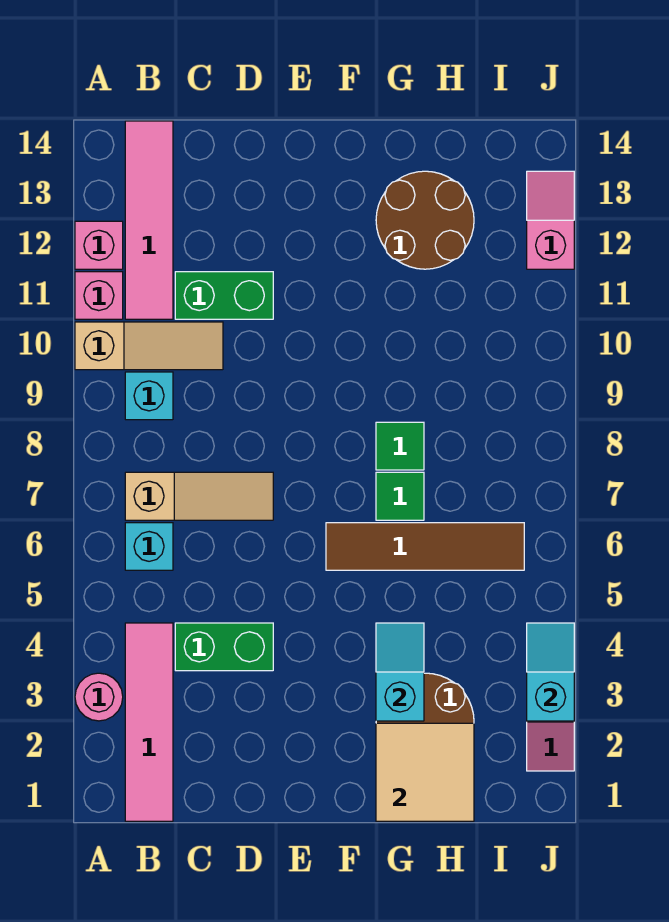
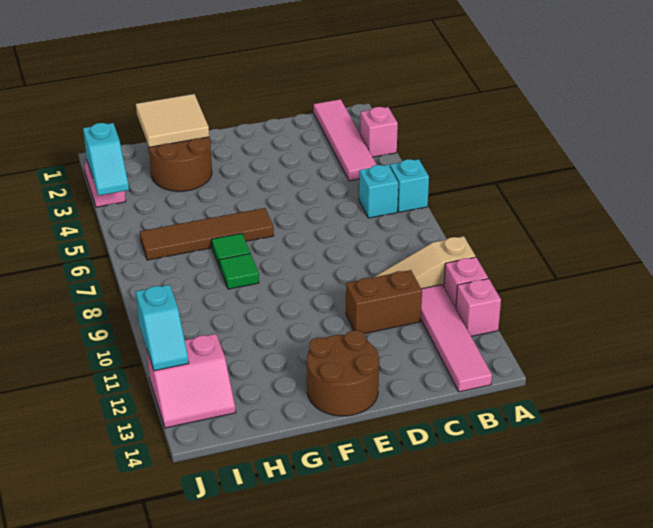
pink round brick A3 level 1 -> pink brick A3 level 1
tan slope B7:D7 level 1 top B -> none
cyan brick B9 level 1 -> cyan brick A6 level 1
green brick C4:D4 level 1 -> none
green brick C11:D11 level 1 -> brown brick C11:D11 level 1
cyan slope G3:G4 level 2 top 3 -> cyan slope J11:J12 level 2 top 11
brown round brick G12:H13 level 1 -> brown round brick E13:F14 level 1
pink slope J12:J13 level 1 top 12 -> pink slope I12:J13 level 1 top 12

